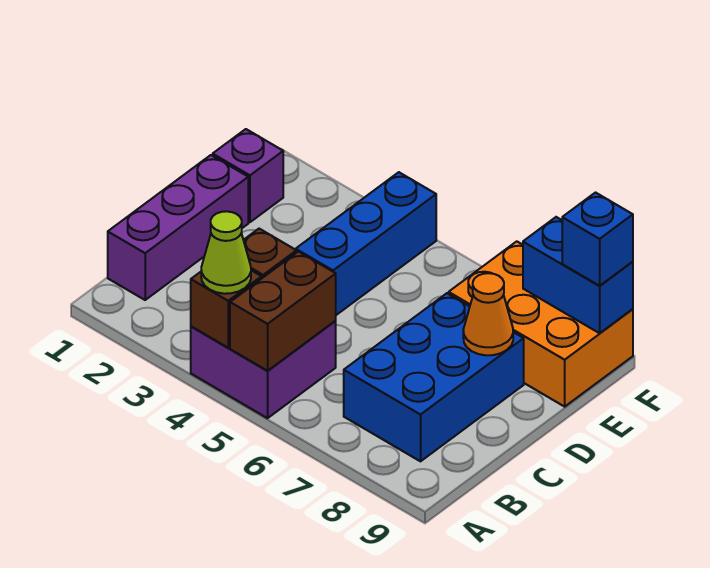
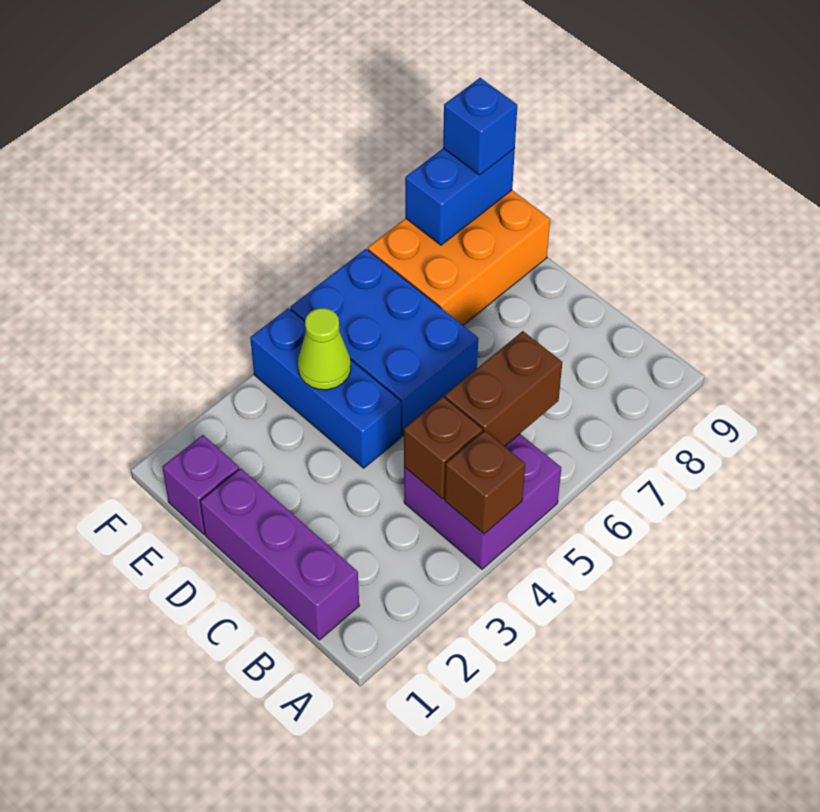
lime cone A4 level 3 -> lime cone E4 level 2
brown brick A5:B5 level 2 -> brown brick B5:B6 level 2
blue brick B7:D8 level 1 -> blue brick D5:F6 level 1
orange cone D8 level 2 -> none

